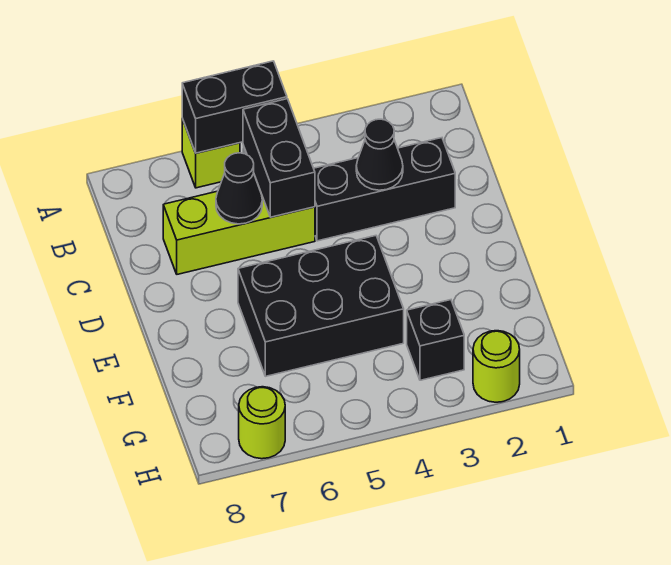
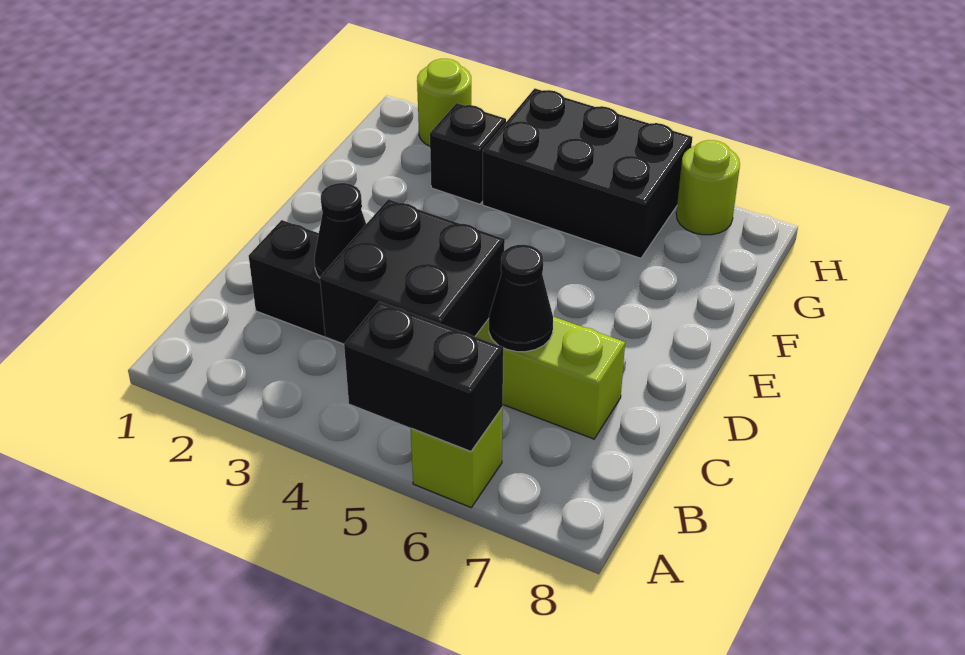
black brick B5:C5 level 2 -> black brick B4:C5 level 2
black brick E4:F6 level 1 -> black brick G4:H6 level 1

